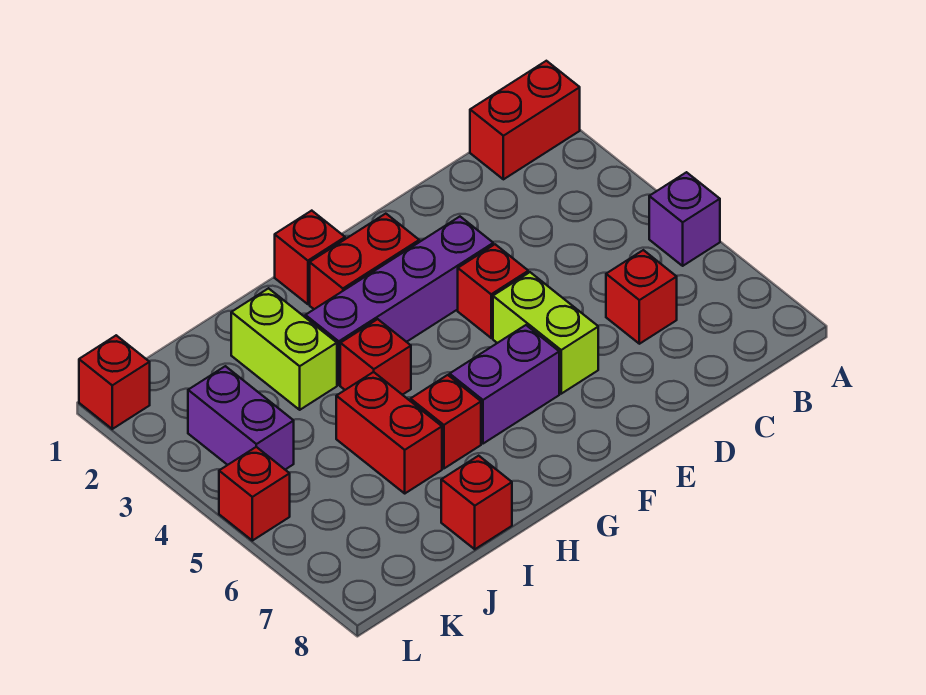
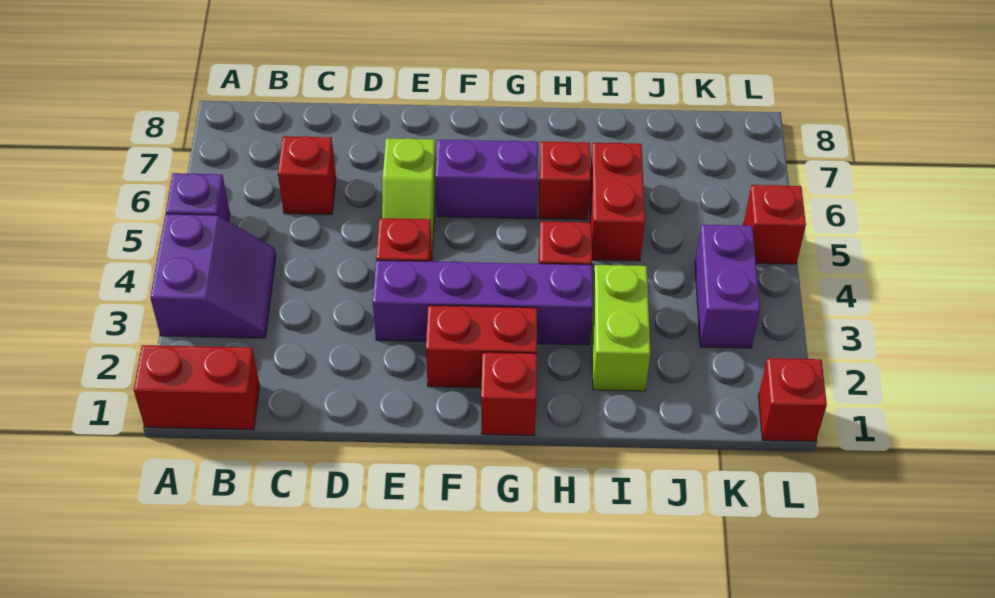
none -> purple slope A3:B4 level 1 top A
lime brick E5:E6 level 1 -> lime slope E5:E6 level 1 top 6
red brick I8 level 1 -> none

